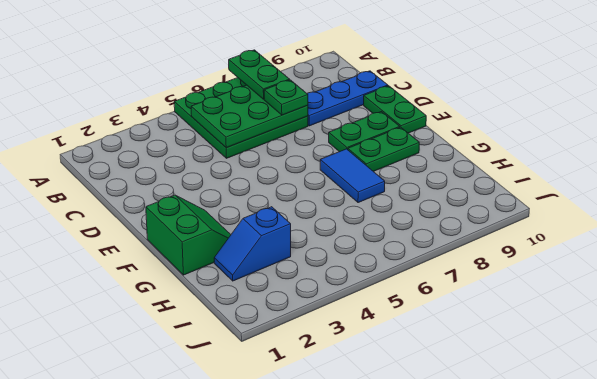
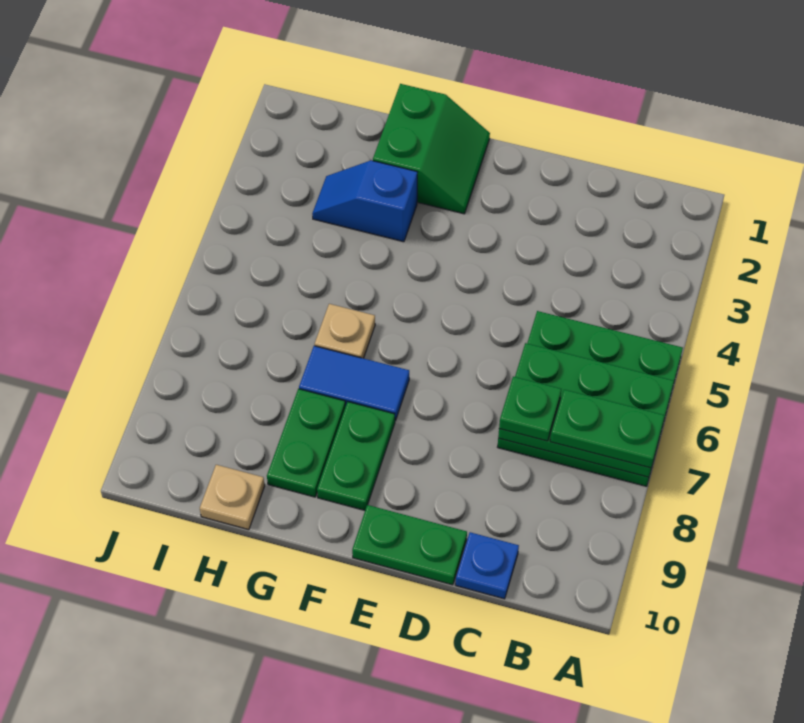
green plate B5:C7 level 2 -> green plate A6:C7 level 2
blue plate C8:C10 level 1 -> blue plate C10 level 1
green plate E8:E9 level 1 -> green plate G8:G9 level 1
green slope F1:G2 level 1 top 1 -> green slope F1:G2 level 1 top G
none -> tan plate G6 level 1
blue slope H2:H3 level 1 top 3 -> blue slope G3:H3 level 1 top G
none -> tan plate H10 level 1

